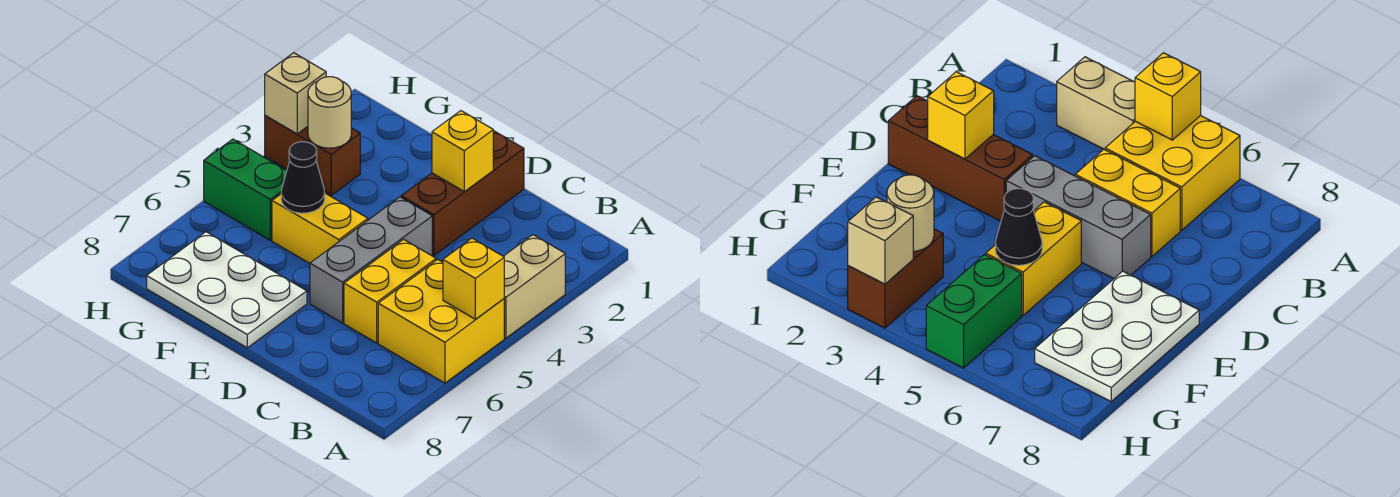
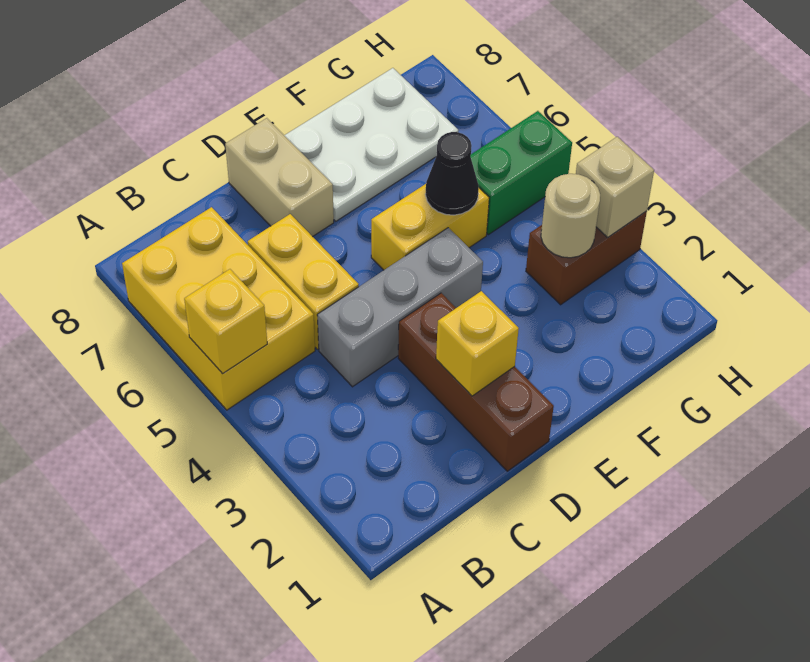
tan brick A3:A4 level 1 -> tan brick D7:D8 level 1
yellow brick A5:B6 level 1 -> yellow brick A5:B7 level 1
grey brick D4:D6 level 1 -> grey brick C4:E4 level 1

